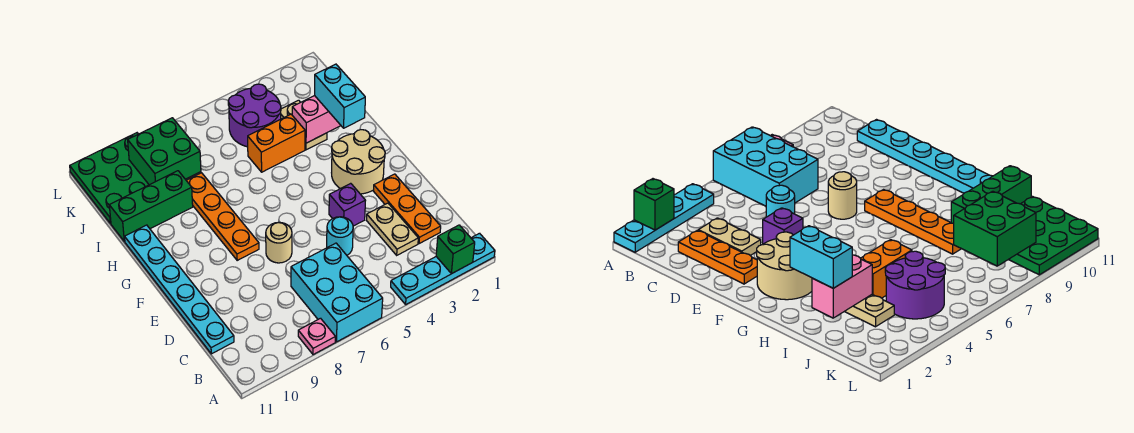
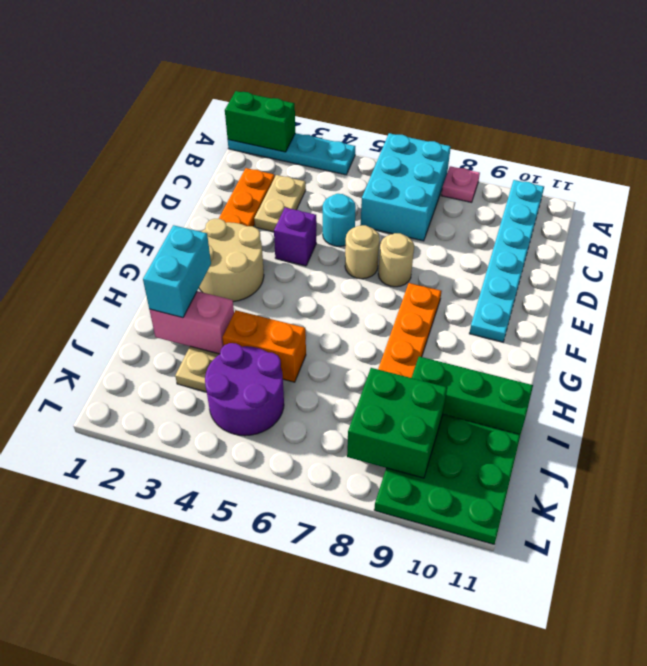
green brick A2 level 2 -> green brick A1:A2 level 2
cyan plate C11:H11 level 1 -> cyan plate A10:F10 level 1
none -> tan round brick E6 level 1

